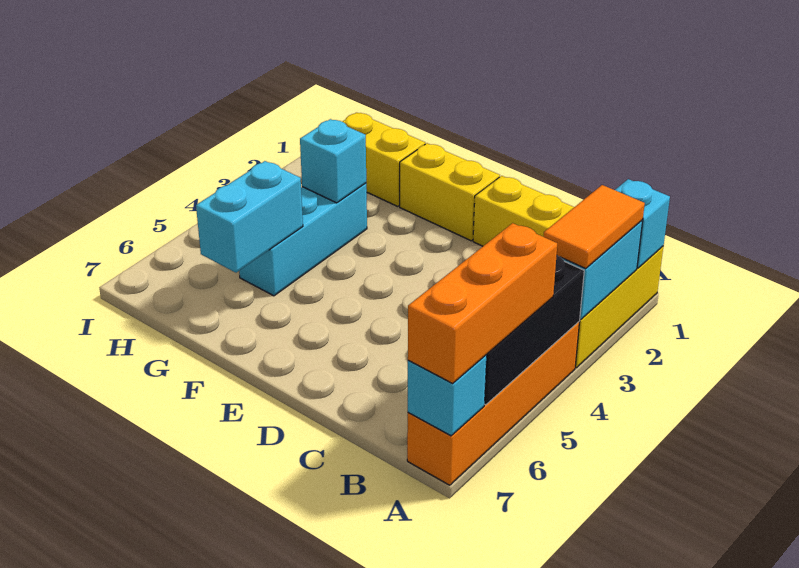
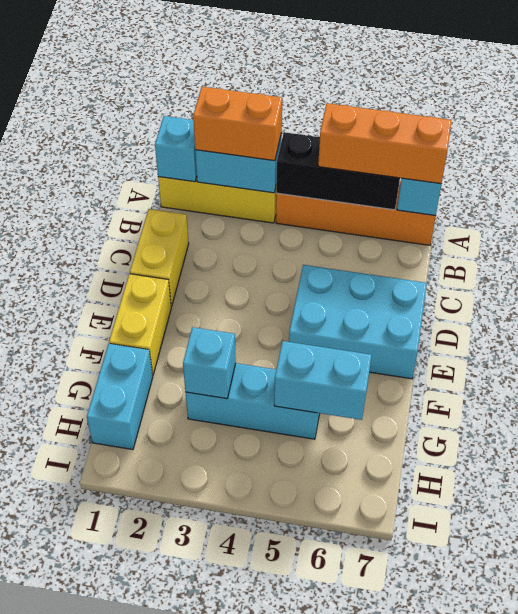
orange tile A2:A3 level 3 -> orange brick A2:A3 level 3
none -> cyan brick D5:E7 level 1
yellow brick G1:H1 level 1 -> cyan brick G1:H1 level 1

